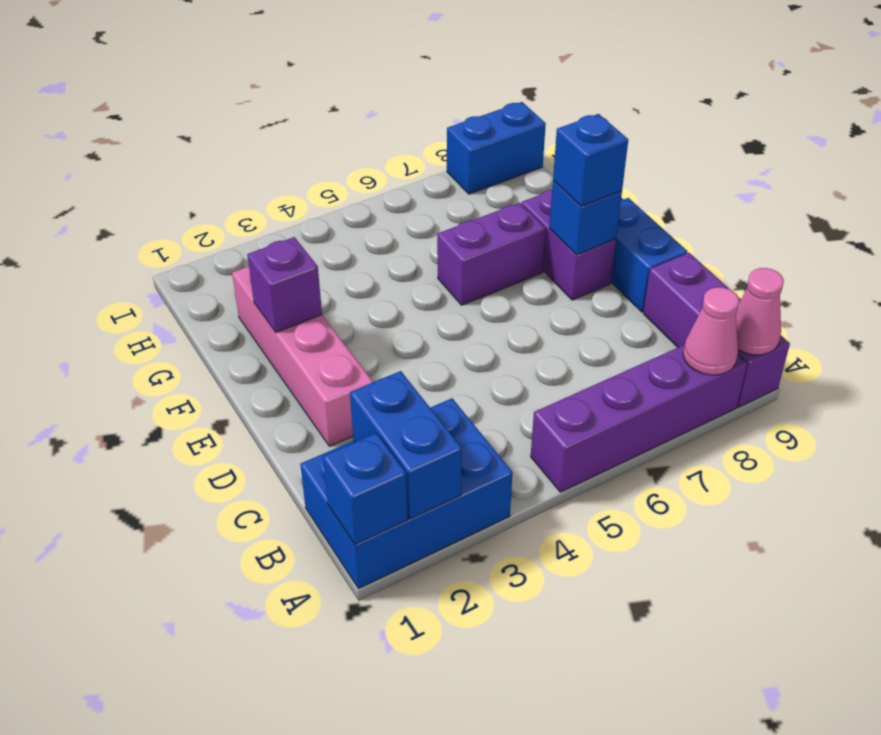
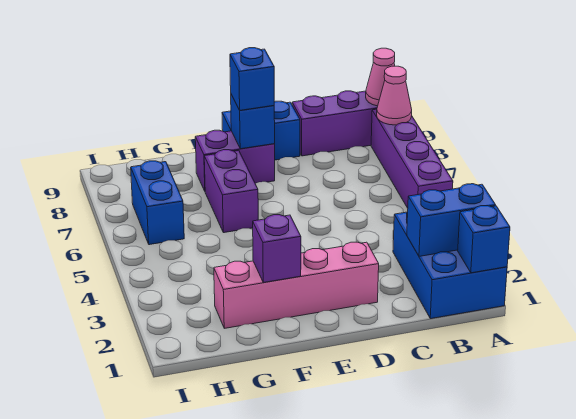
blue brick I8:I9 level 1 -> blue brick H6:H7 level 1

